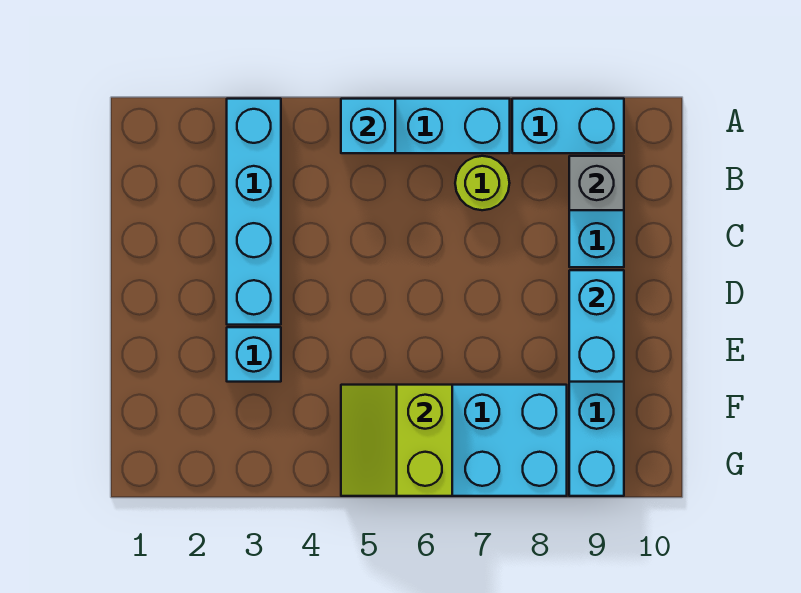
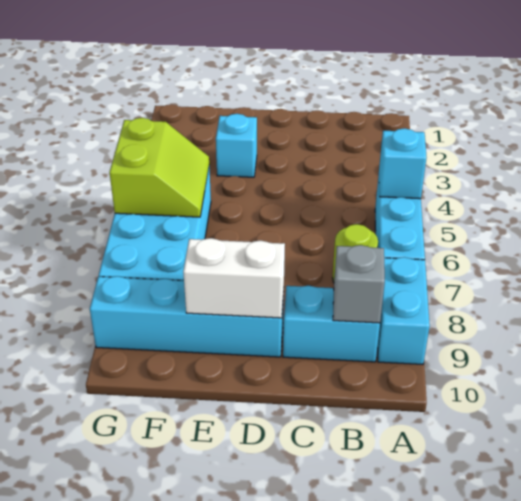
cyan brick A3:D3 level 1 -> none
cyan brick D9:E9 level 2 -> white brick D9:E9 level 2
lime slope F5:G6 level 2 top 6 -> lime slope F5:G6 level 2 top G

